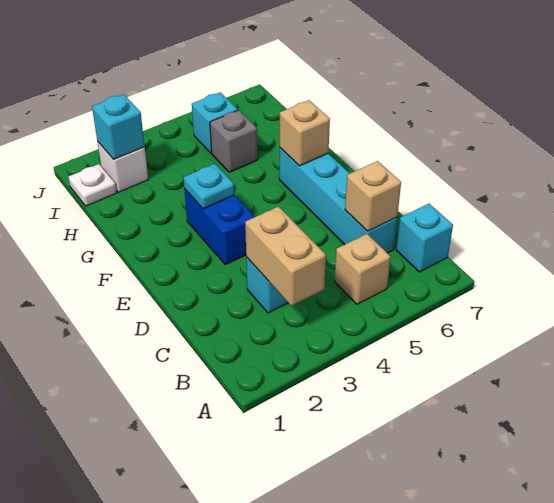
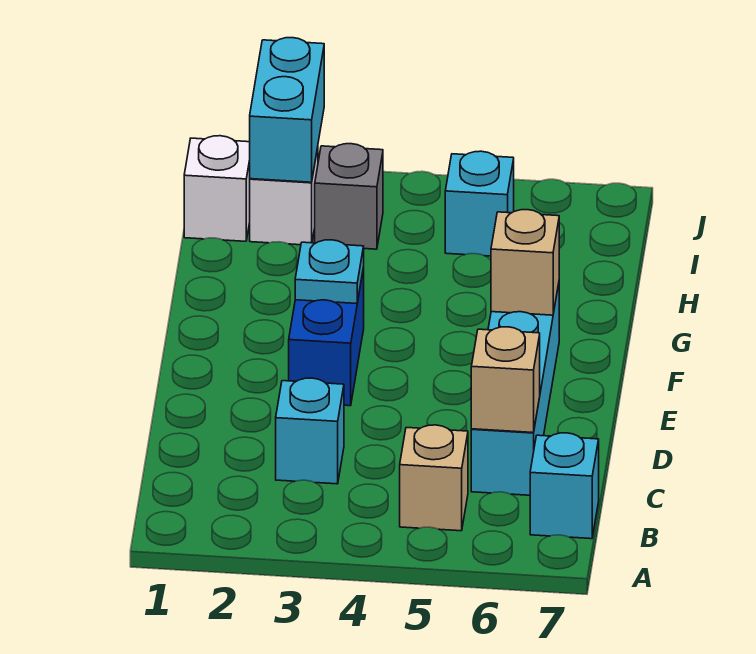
tan brick B3:C3 level 2 -> none
grey brick H5 level 1 -> grey brick I3 level 1
white plate I1 level 1 -> white brick I1 level 1
cyan brick I2 level 2 -> cyan brick I2:J2 level 2

